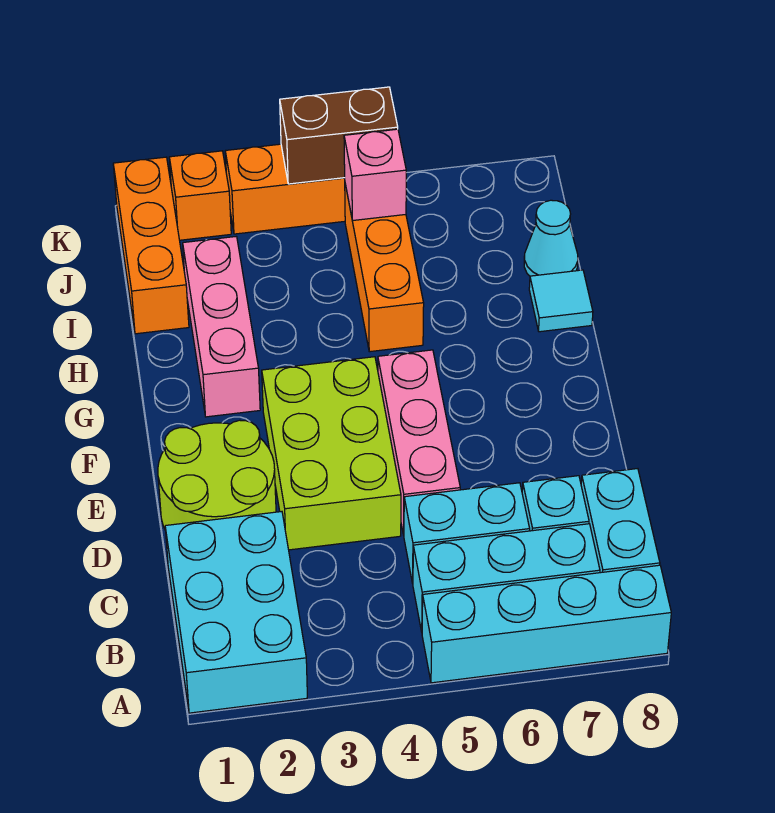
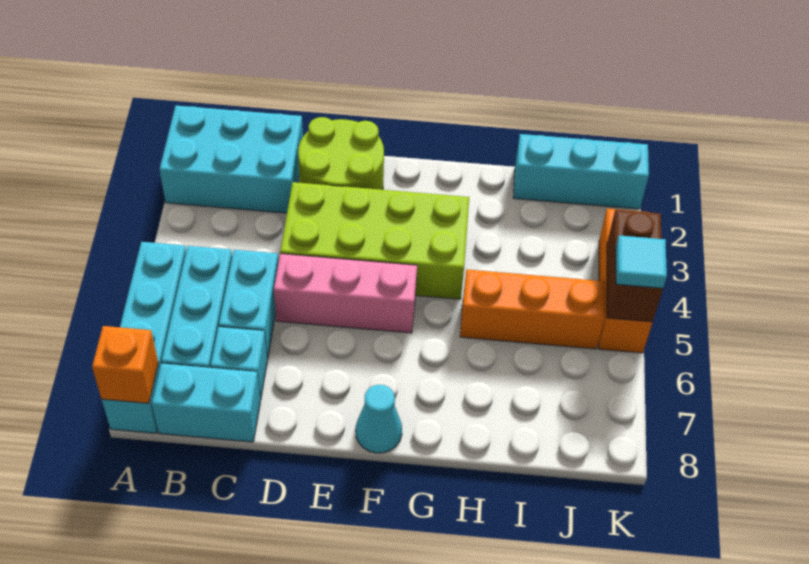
lime brick D3:F4 level 1 -> lime brick D3:G4 level 1
pink brick G2:I2 level 1 -> none
cyan tile H8 level 1 -> cyan tile K5 level 3
orange brick I1:K1 level 1 -> cyan brick I1:K1 level 1
cyan cone I8 level 1 -> cyan cone F8 level 1
pink brick J5 level 2 -> none
orange brick K2 level 1 -> orange brick A8 level 2

